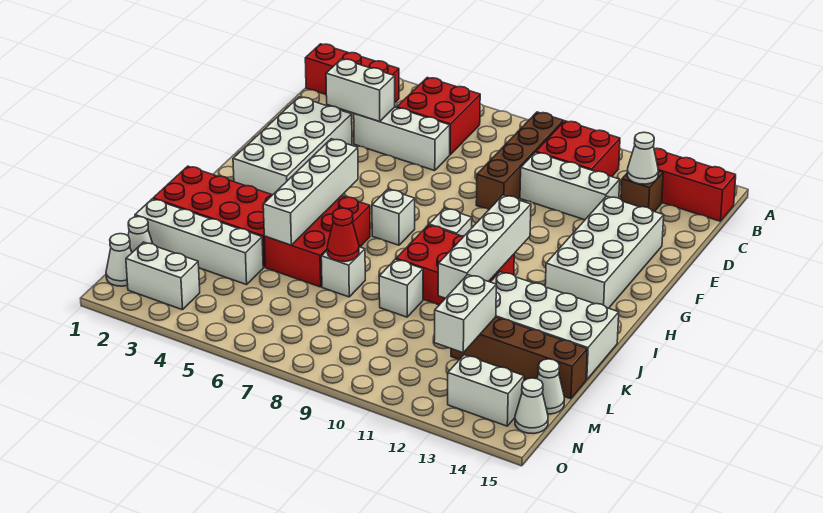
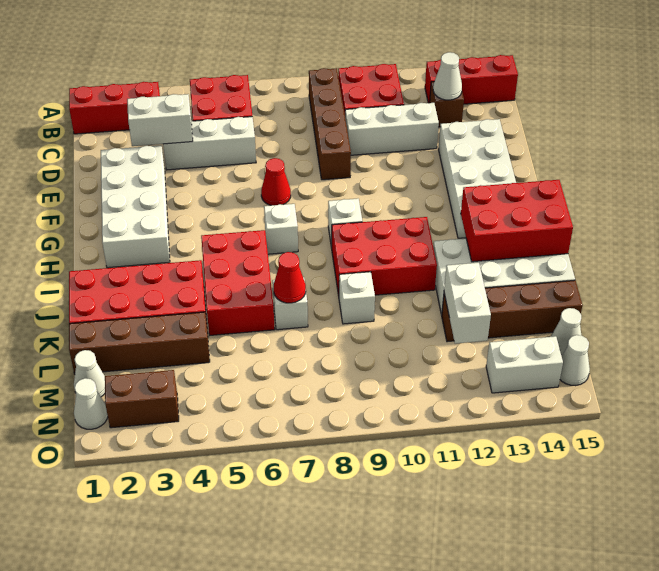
none -> red cone F7 level 1
white brick H5:K5 level 2 -> none
white brick H11:K11 level 2 -> none
none -> red brick I13:J15 level 2
white brick L1:L4 level 1 -> brown brick L1:L4 level 1
white brick N2:N3 level 1 -> brown brick N2:N3 level 1

